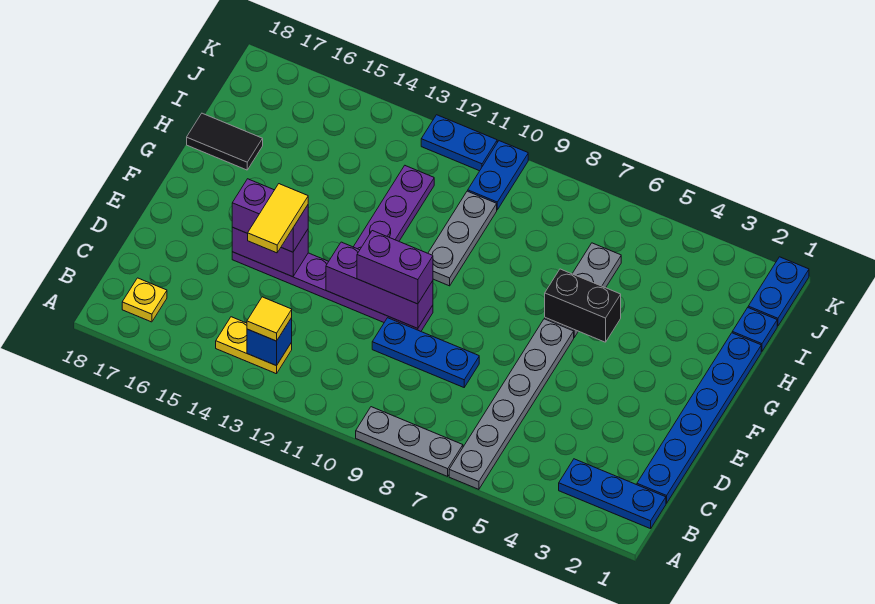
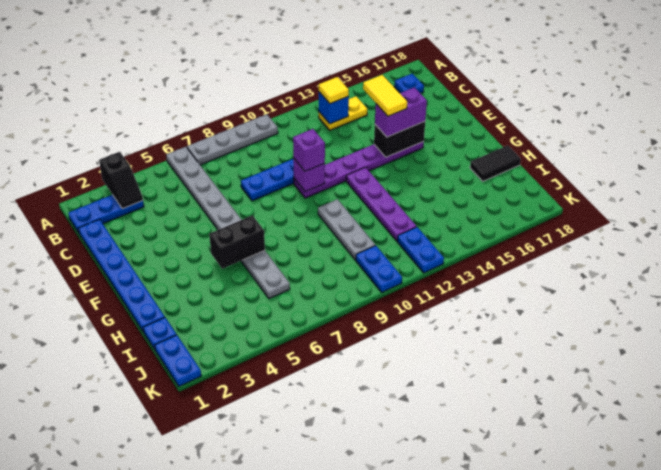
none -> black slope A3:B3 level 2 top A
grey plate A7:A9 level 1 -> grey plate A7:A10 level 1
yellow plate B17 level 1 -> blue plate B17 level 1
purple brick E10:E12 level 2 -> purple brick E10 level 2
purple brick E10:E11 level 3 -> purple brick E10 level 3
purple brick E14:E15 level 2 -> black brick E14:E15 level 2
blue plate K11:K12 level 1 -> blue plate J12:K12 level 1

